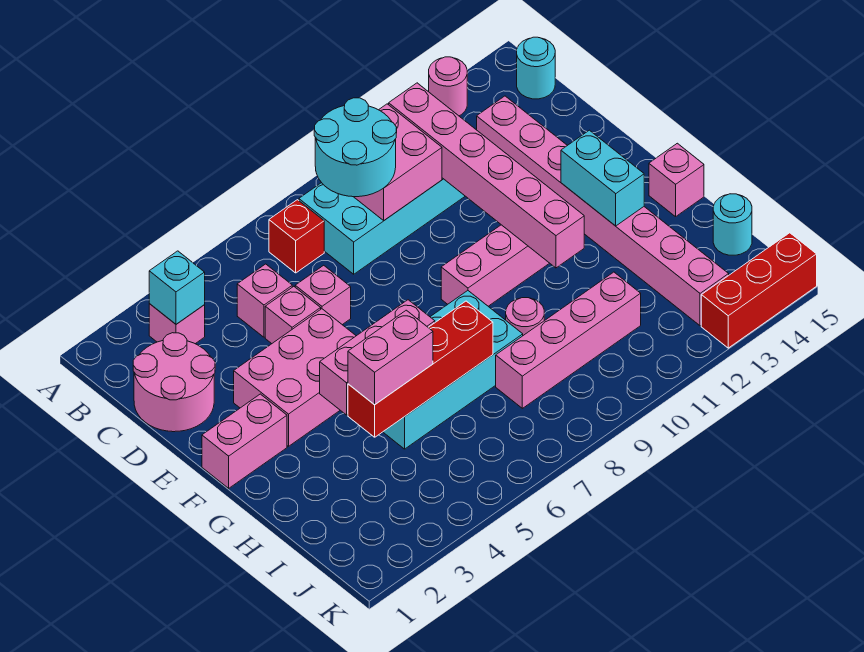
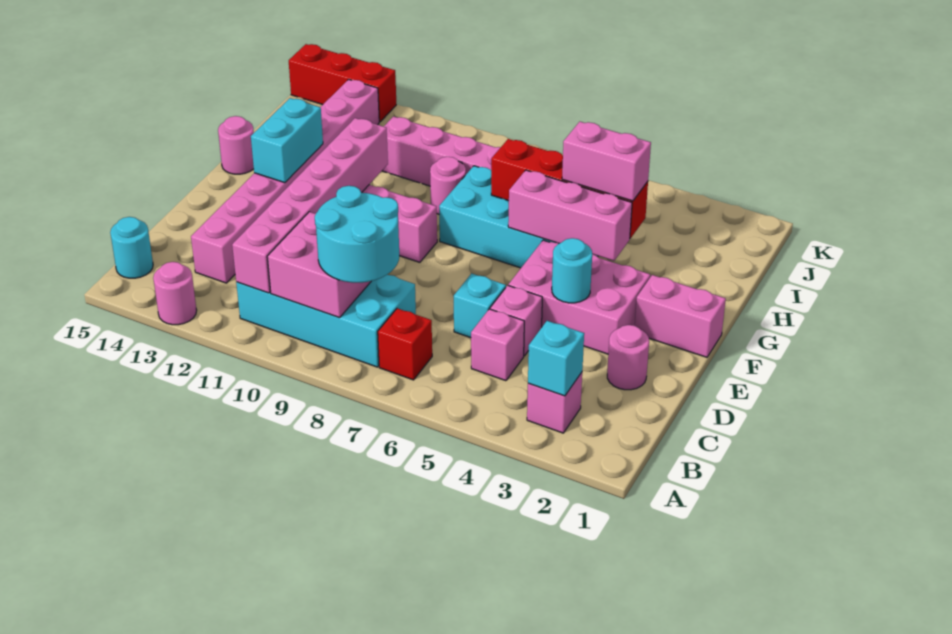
pink round brick C1:D2 level 1 -> pink round brick D2 level 1
pink brick D6 level 1 -> cyan brick D6 level 1
pink brick G15 level 1 -> pink round brick G15 level 1
cyan round brick I15 level 1 -> cyan round brick E4 level 2

